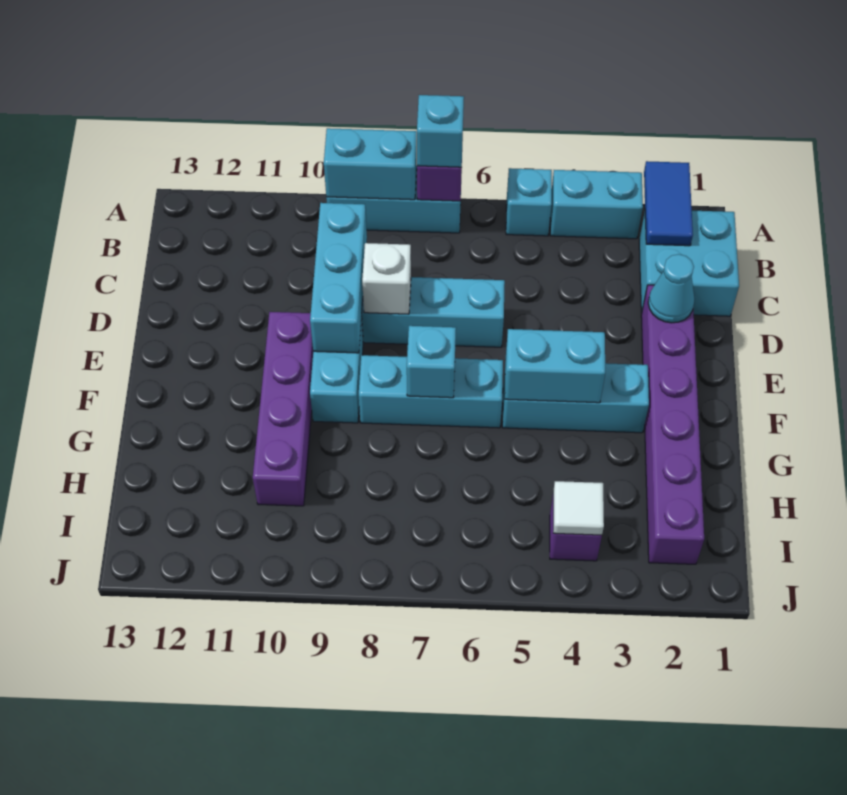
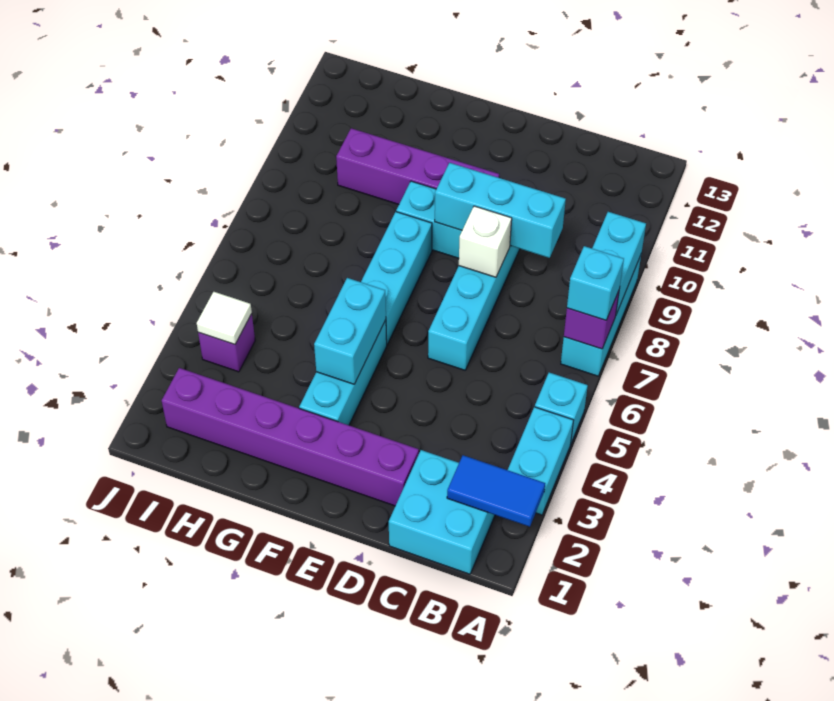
cyan cone D2 level 2 -> none
cyan brick F7 level 2 -> none

